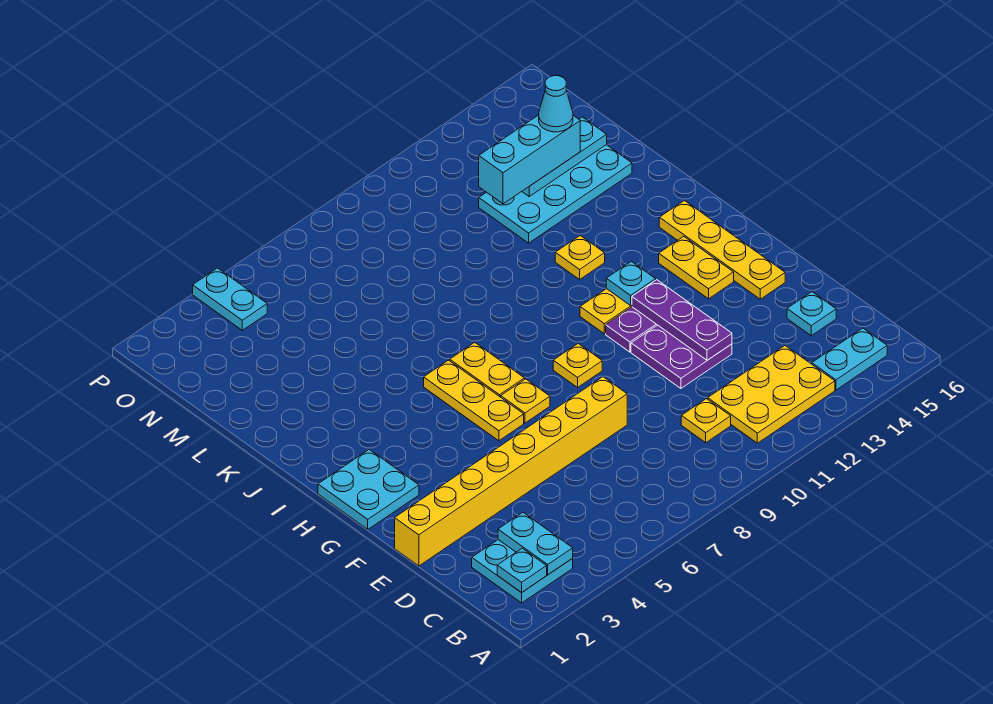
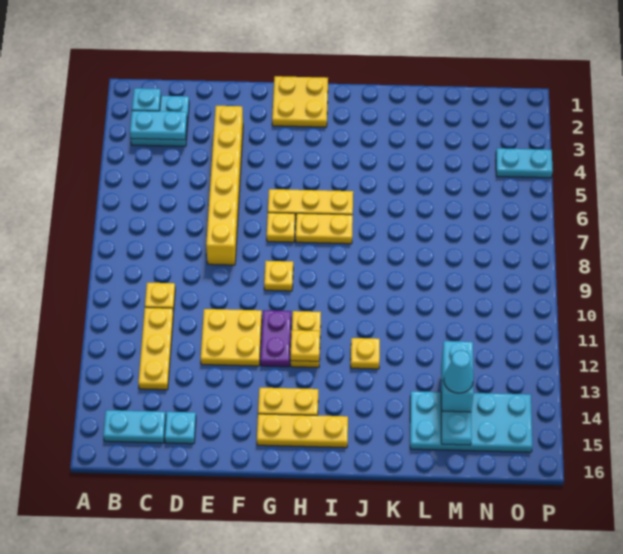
yellow plate B11:C13 level 1 -> yellow plate C11:C13 level 1
cyan plate B14:B15 level 1 -> cyan plate B15:C15 level 1
yellow brick E1:E8 level 1 -> yellow brick E3:E8 level 1
purple plate E11:F12 level 1 -> yellow plate E11:F12 level 1
purple plate E12:G12 level 2 -> none
yellow plate F15:I15 level 1 -> yellow plate G15:I15 level 1
cyan plate G1:H2 level 1 -> yellow plate G1:H2 level 1
cyan plate H12 level 2 -> yellow plate H12 level 2
cyan plate L12:M15 level 1 -> cyan plate L14:O15 level 1
cyan brick M12:M14 level 3 -> cyan brick M13:M14 level 3

